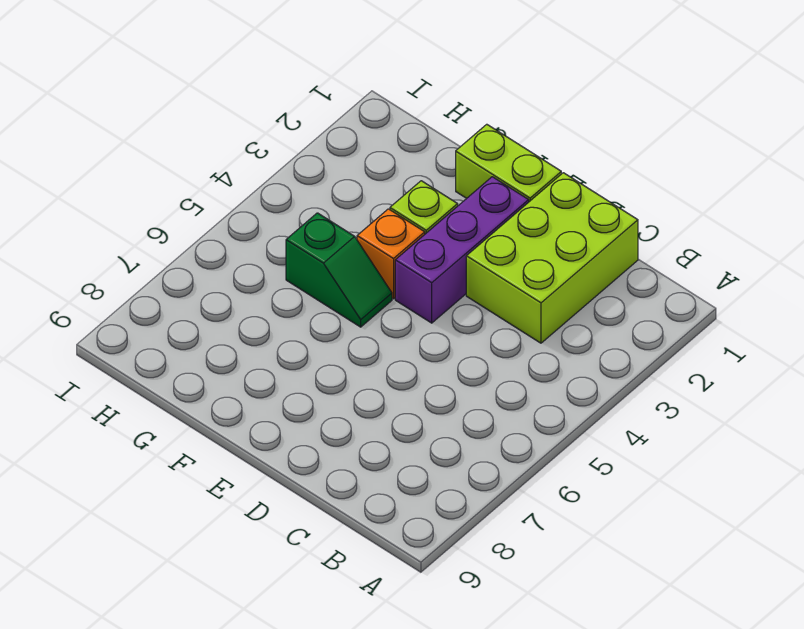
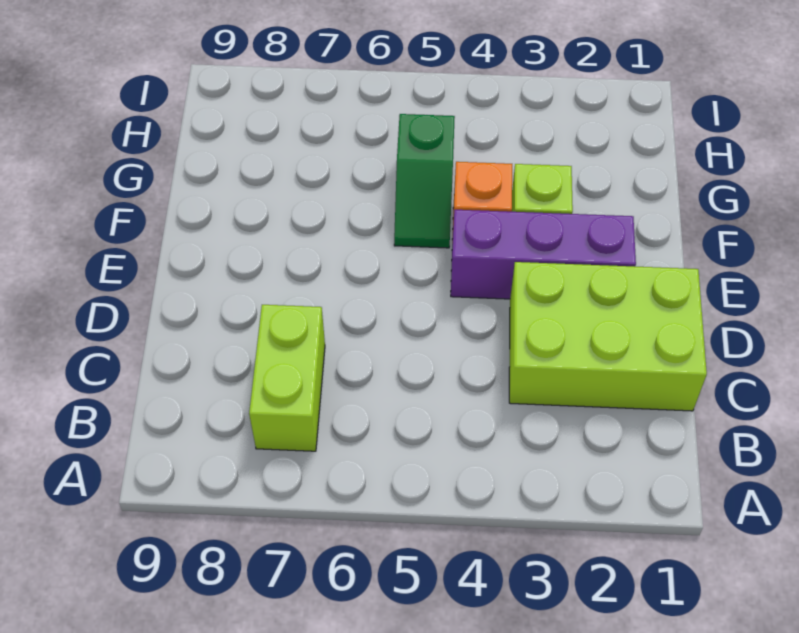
lime brick E1:F1 level 1 -> lime brick B7:C7 level 1

